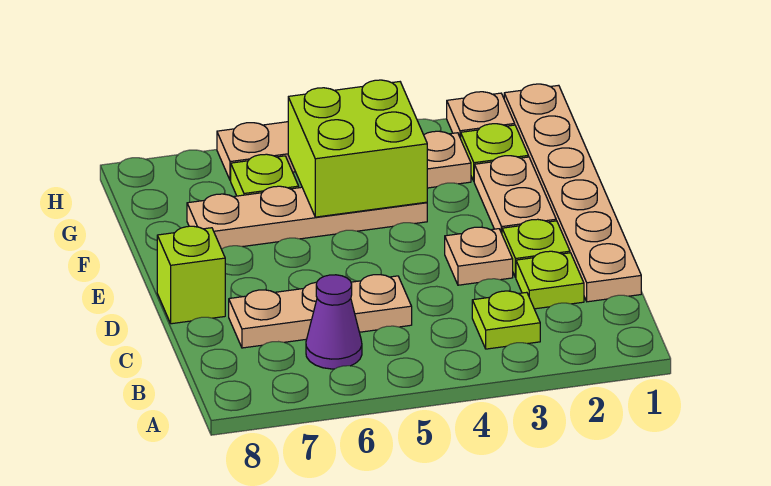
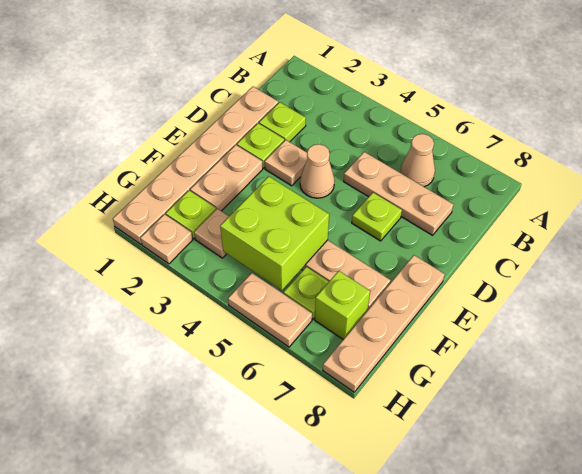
lime plate B3 level 1 -> lime plate D6 level 1
purple cone B6 level 1 -> tan cone B6 level 1
none -> tan cone D4 level 1
lime brick D8 level 1 -> lime brick G7 level 1
none -> tan plate E8:H8 level 1

